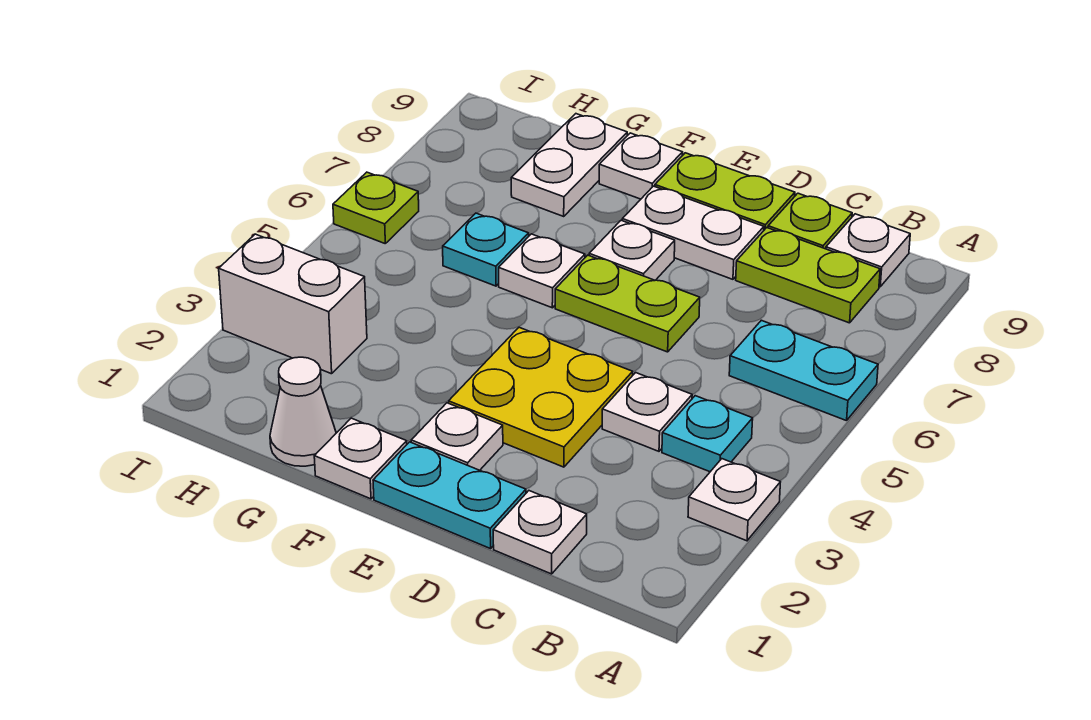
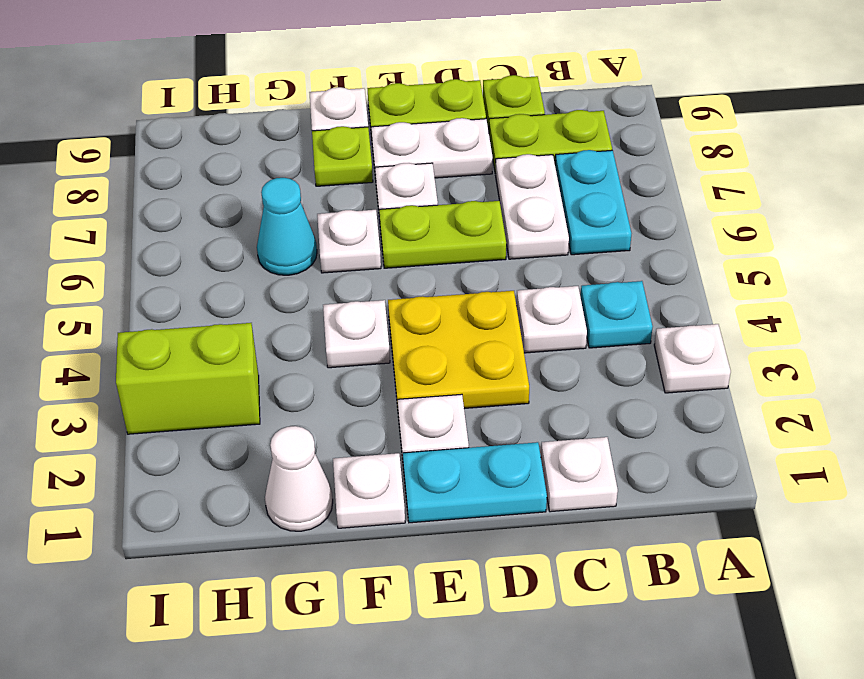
cyan plate A6:B6 level 1 -> cyan plate B6:B7 level 1
white plate B9 level 1 -> white plate F4 level 1
cyan plate G6 level 1 -> cyan cone G6 level 1
white plate G8:G9 level 1 -> white plate C6:C7 level 1
white brick H3:I3 level 1 -> lime brick H3:I3 level 1
lime plate I6 level 1 -> lime plate F8 level 1

